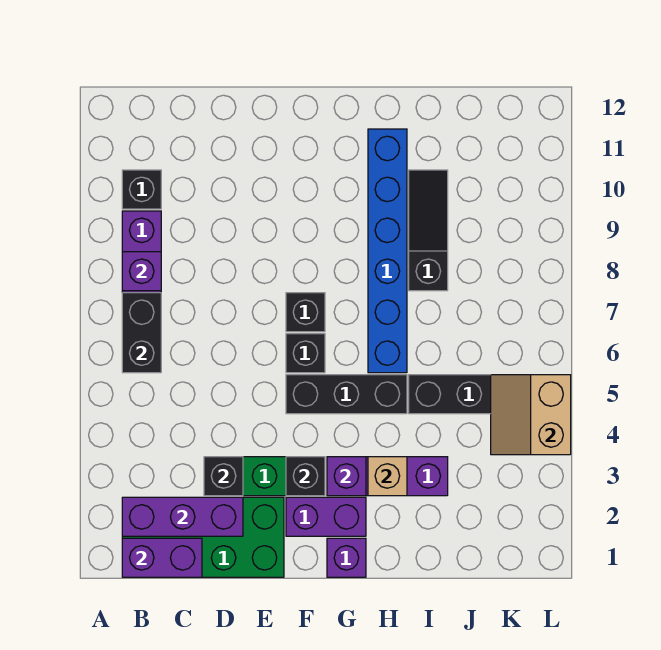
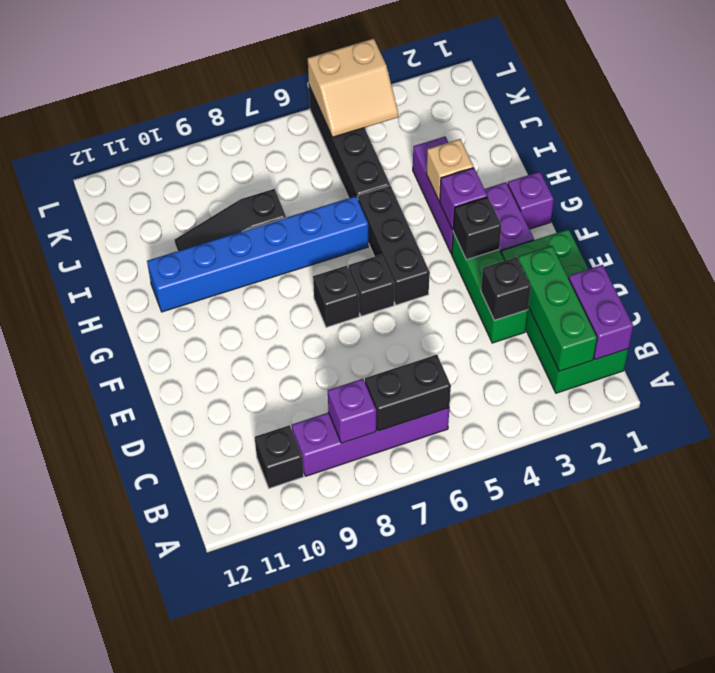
purple brick B2:D2 level 2 -> green brick B2:D2 level 2

